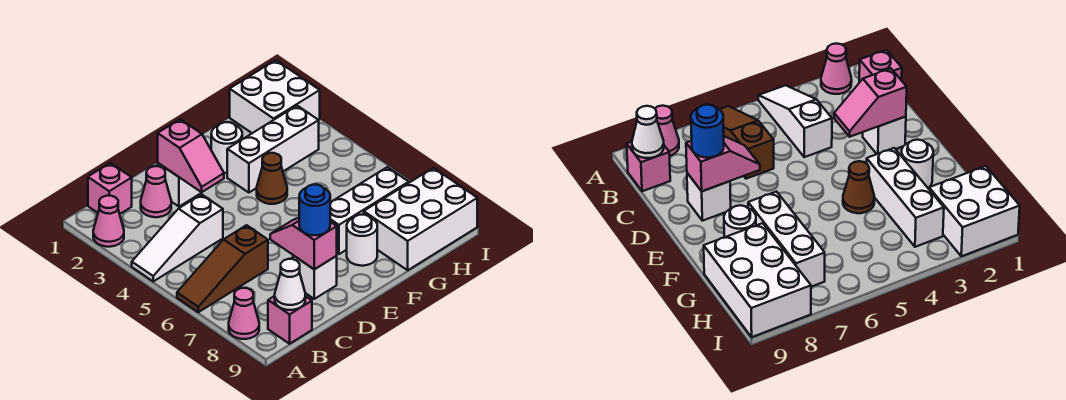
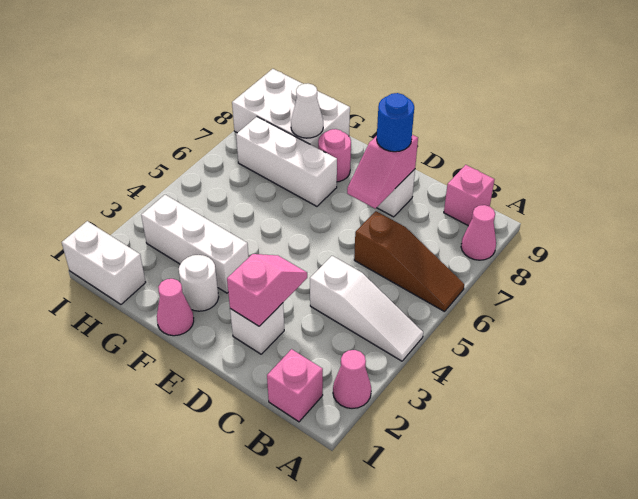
white cone B9 level 2 -> white cone G8 level 2
pink cone C2 level 1 -> pink cone F1 level 1
brown cone F4 level 1 -> none
white round brick F8 level 1 -> pink round brick F8 level 1
white brick H1:I2 level 1 -> white brick H1:I1 level 1

